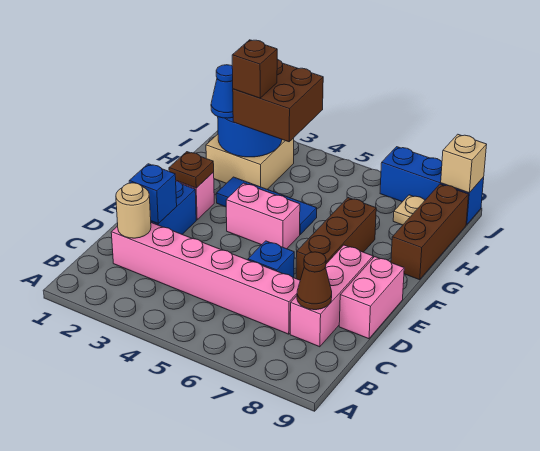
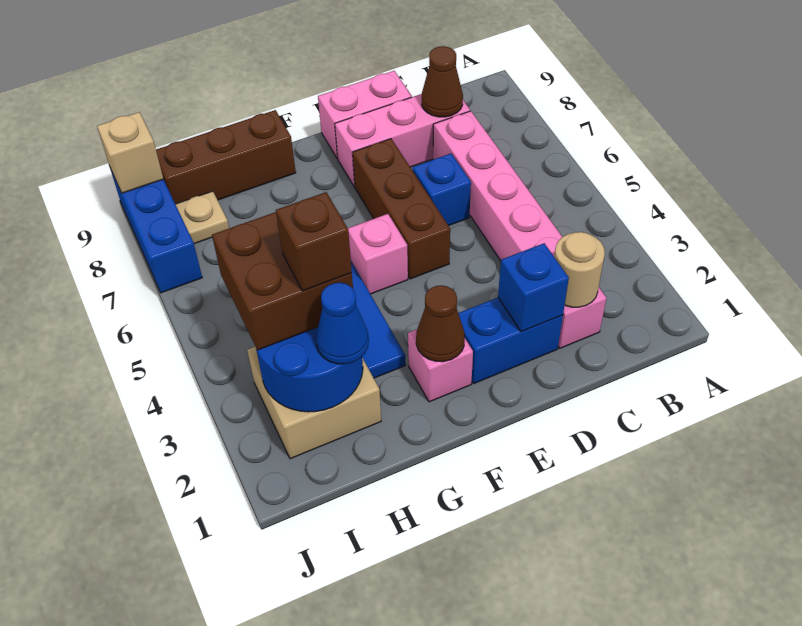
brown brick E7:G7 level 1 -> brown brick E5:E7 level 1
brown plate F2 level 2 -> brown cone F2 level 2
pink brick F4:F5 level 1 -> pink brick F5 level 1

